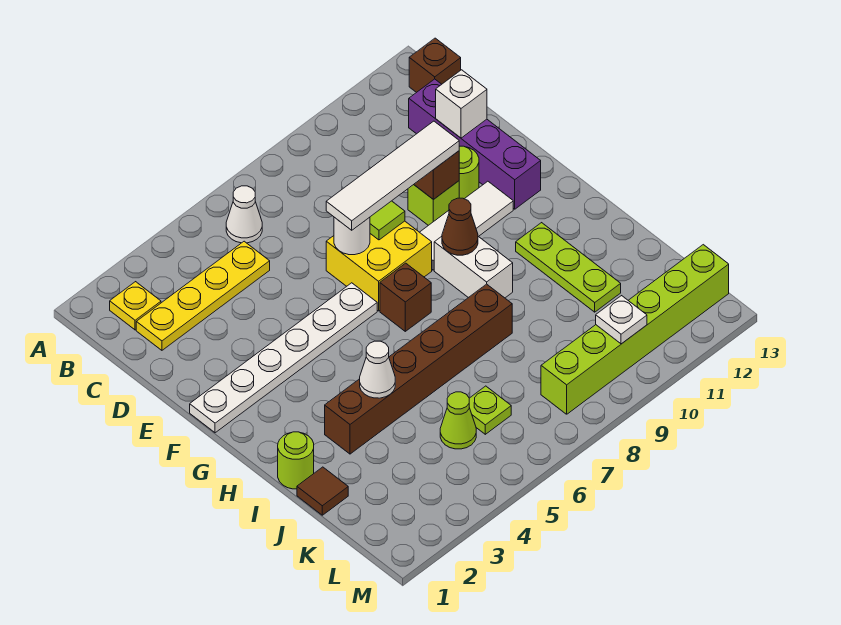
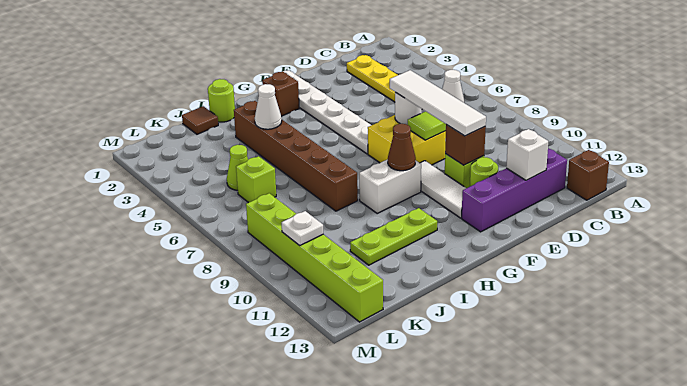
yellow plate B2 level 1 -> none
brown brick G7 level 1 -> brown brick G2 level 1
lime plate K6 level 1 -> lime brick K6 level 1

